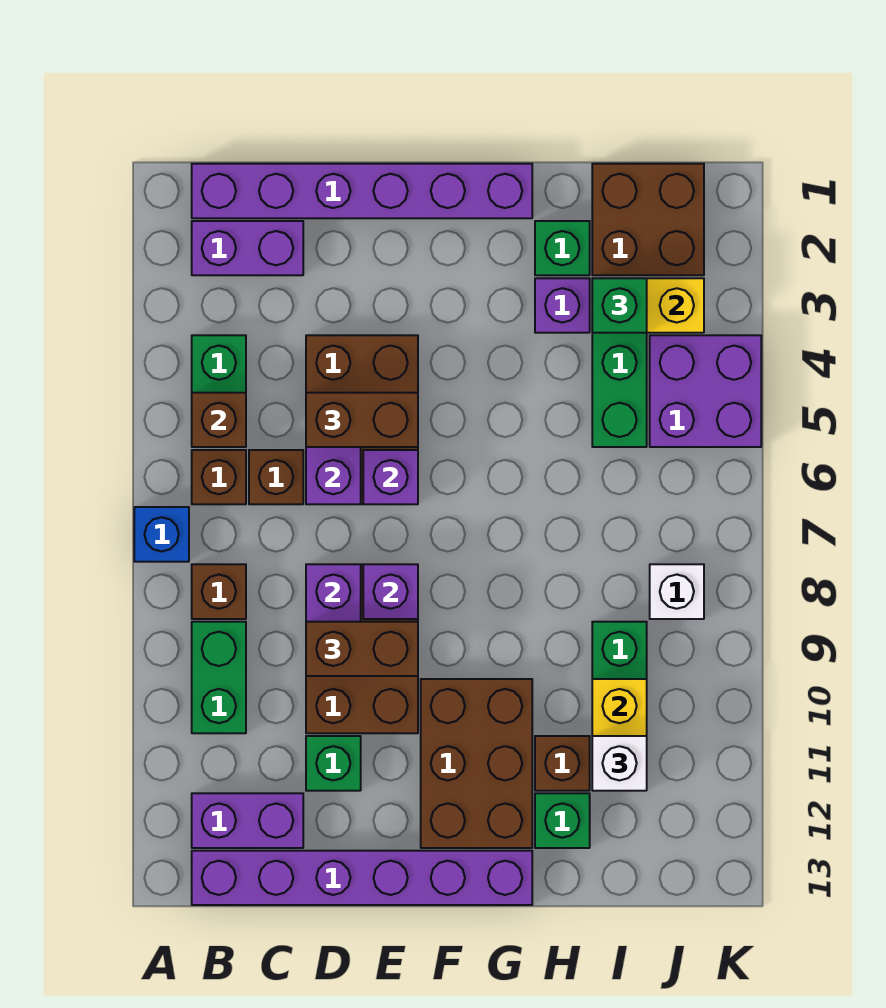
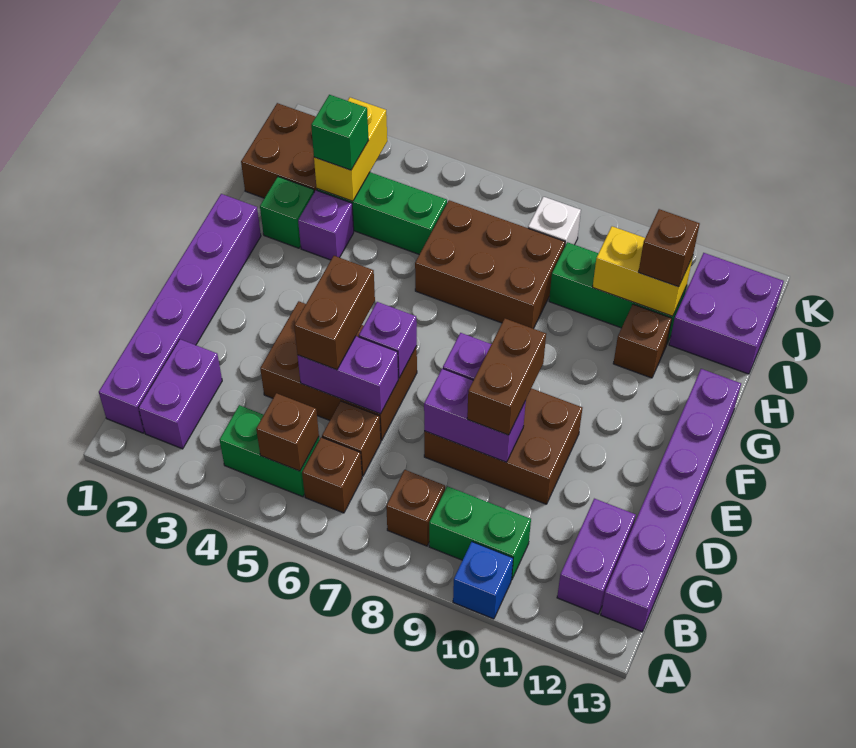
blue brick A7 level 1 -> blue brick A10 level 1
green brick D11 level 1 -> none
brown brick F10:G12 level 1 -> brown brick H6:I8 level 1
green brick H12 level 1 -> none
white brick I11 level 3 -> brown brick I11 level 3
purple brick J4:K5 level 1 -> purple brick I12:J13 level 1

